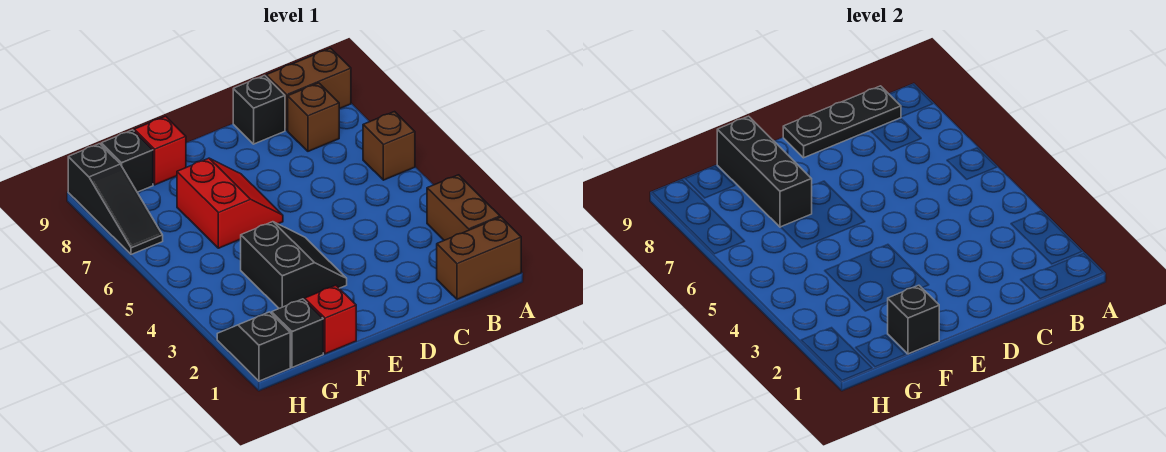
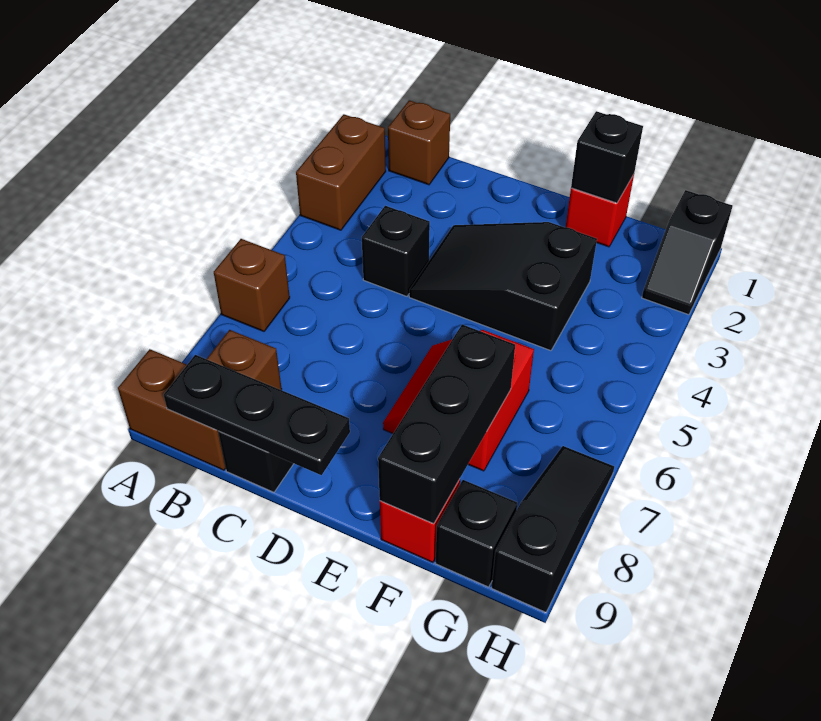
brown brick A1:B1 level 1 -> brown brick B1 level 1
black slope E3:F4 level 1 top F -> black slope D3:F4 level 1 top F
black brick G1 level 1 -> black brick C4 level 1

